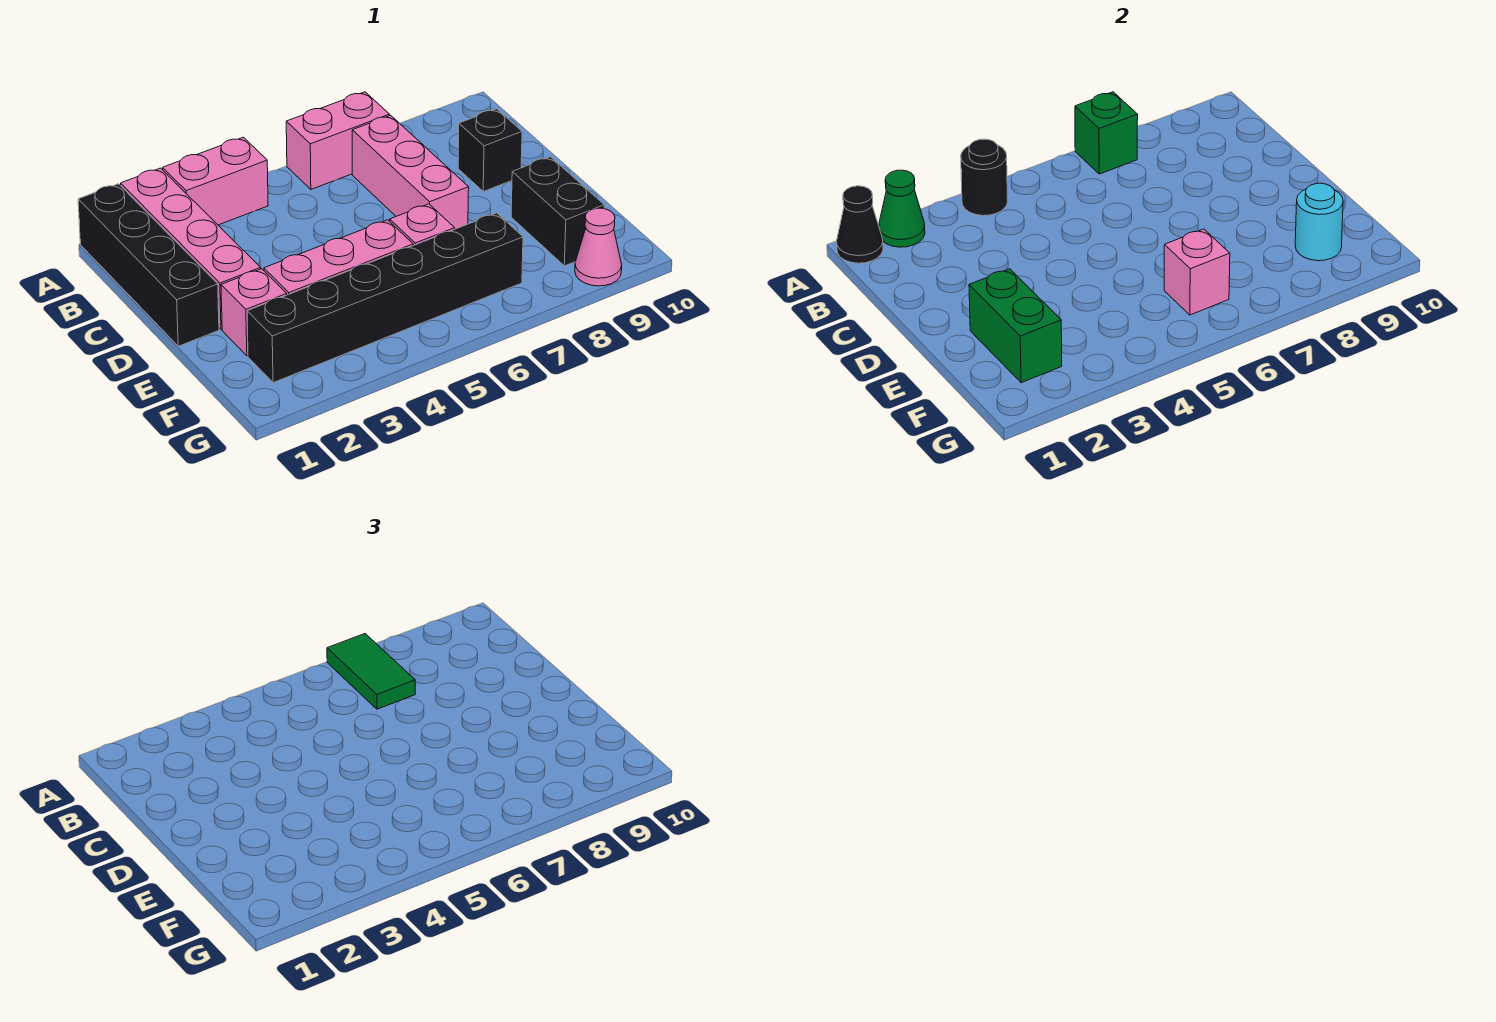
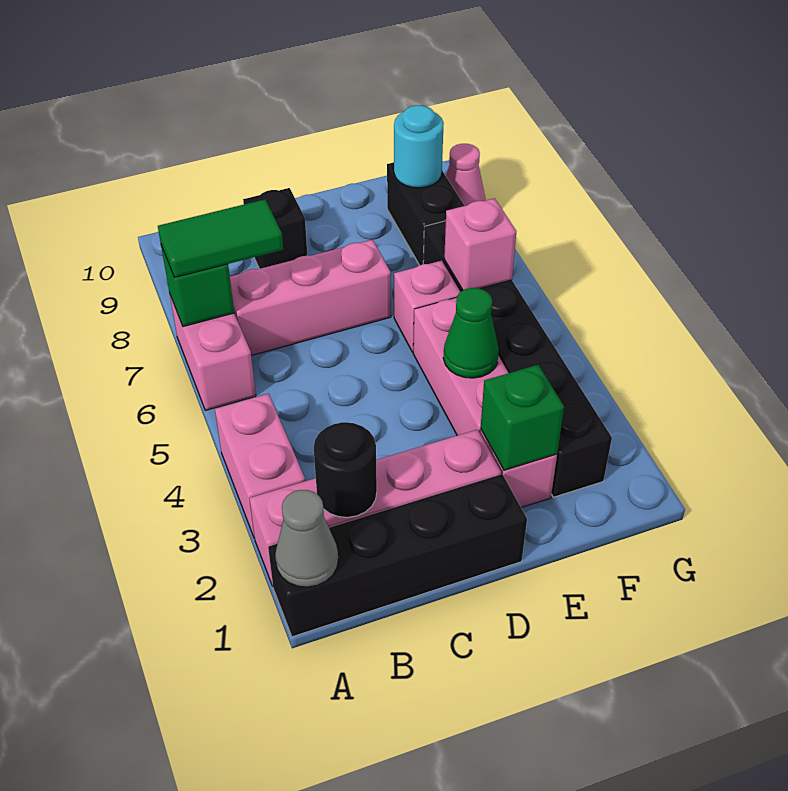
black cone A1 level 2 -> grey cone A1 level 2
green cone A2 level 2 -> green cone E4 level 2
black round brick A4 level 2 -> black round brick B2 level 2
green brick E2:F2 level 2 -> green brick E2 level 2
black brick E9:F9 level 1 -> black brick F8:F9 level 1

